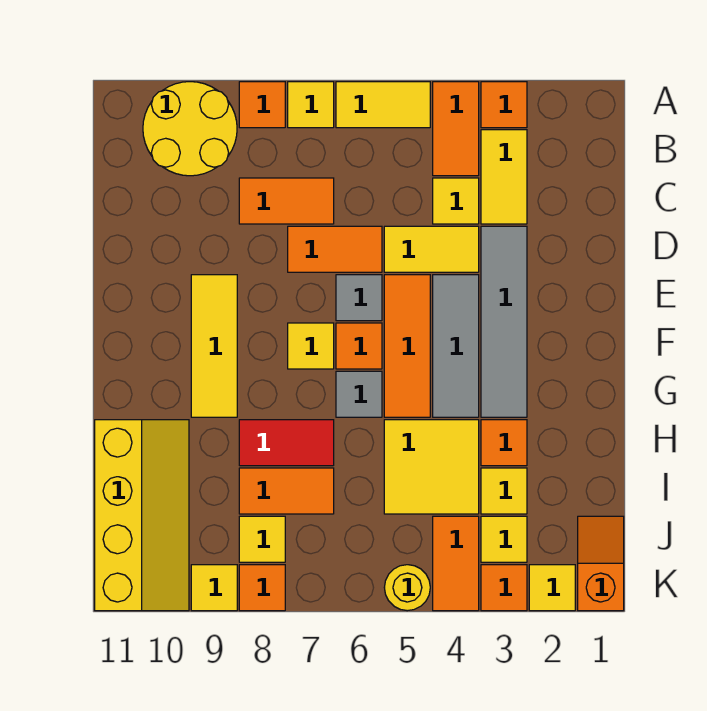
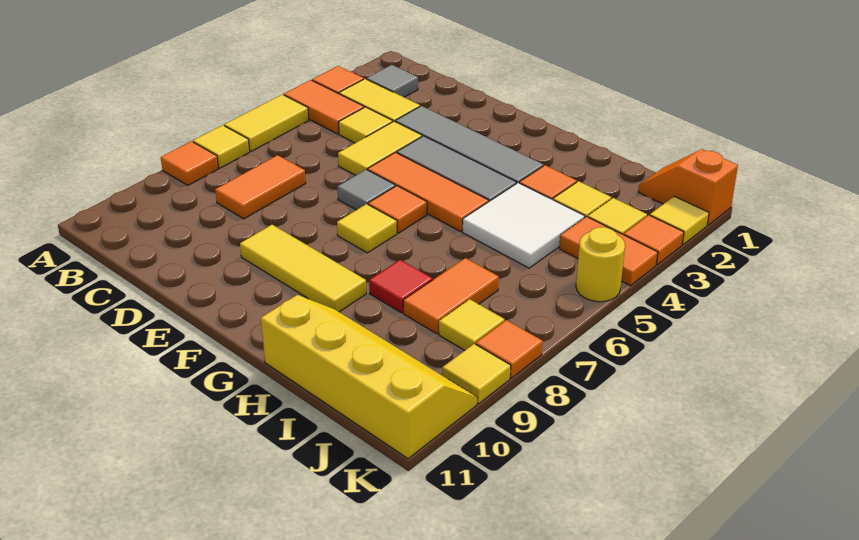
yellow round brick A9:B10 level 1 -> none
orange tile D6:D7 level 1 -> none
grey tile G6 level 1 -> grey tile B2 level 1
yellow tile H4:I5 level 1 -> white tile H4:I5 level 1
red tile H7:H8 level 1 -> red tile H8 level 1

